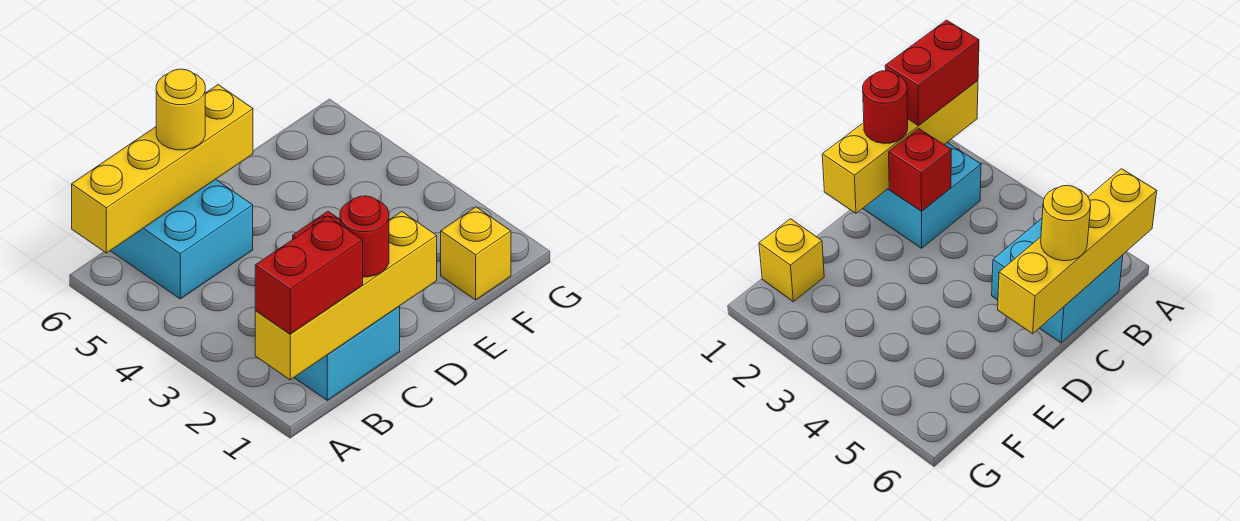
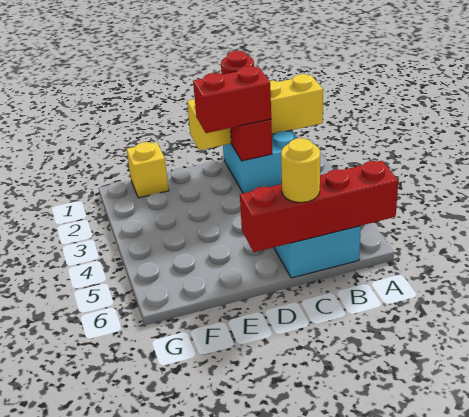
red brick A1:B1 level 3 -> red brick C2:D2 level 3
yellow brick A6:D6 level 2 -> red brick A6:D6 level 2

